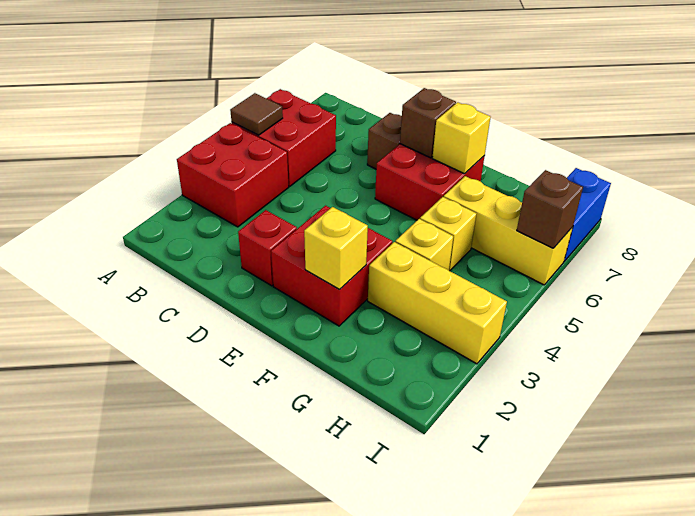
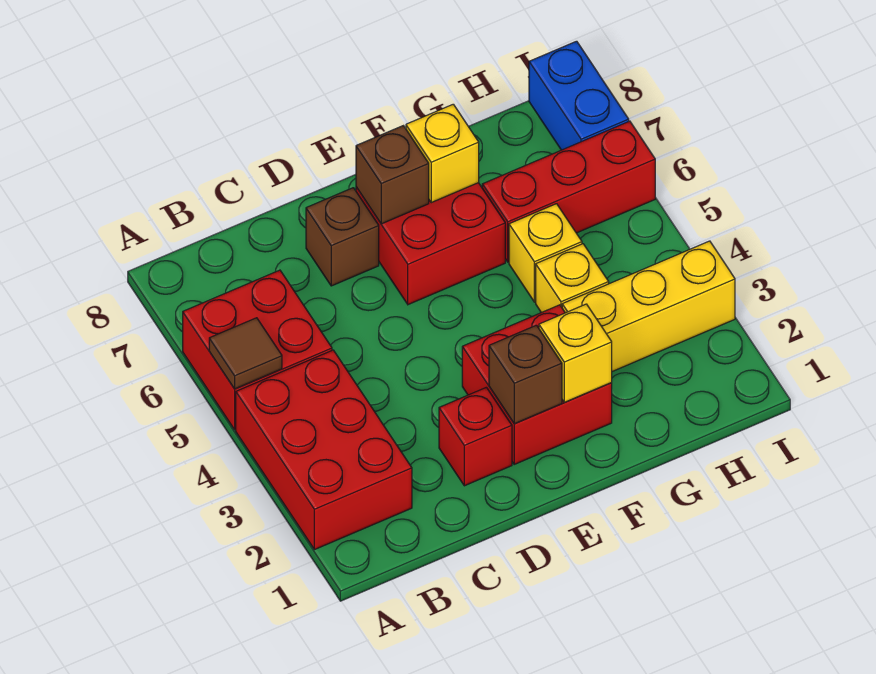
red brick A3:B4 level 1 -> red brick A2:B4 level 1
yellow brick G6:I6 level 1 -> red brick G6:I6 level 1
brown brick I6 level 2 -> brown brick E2 level 2

